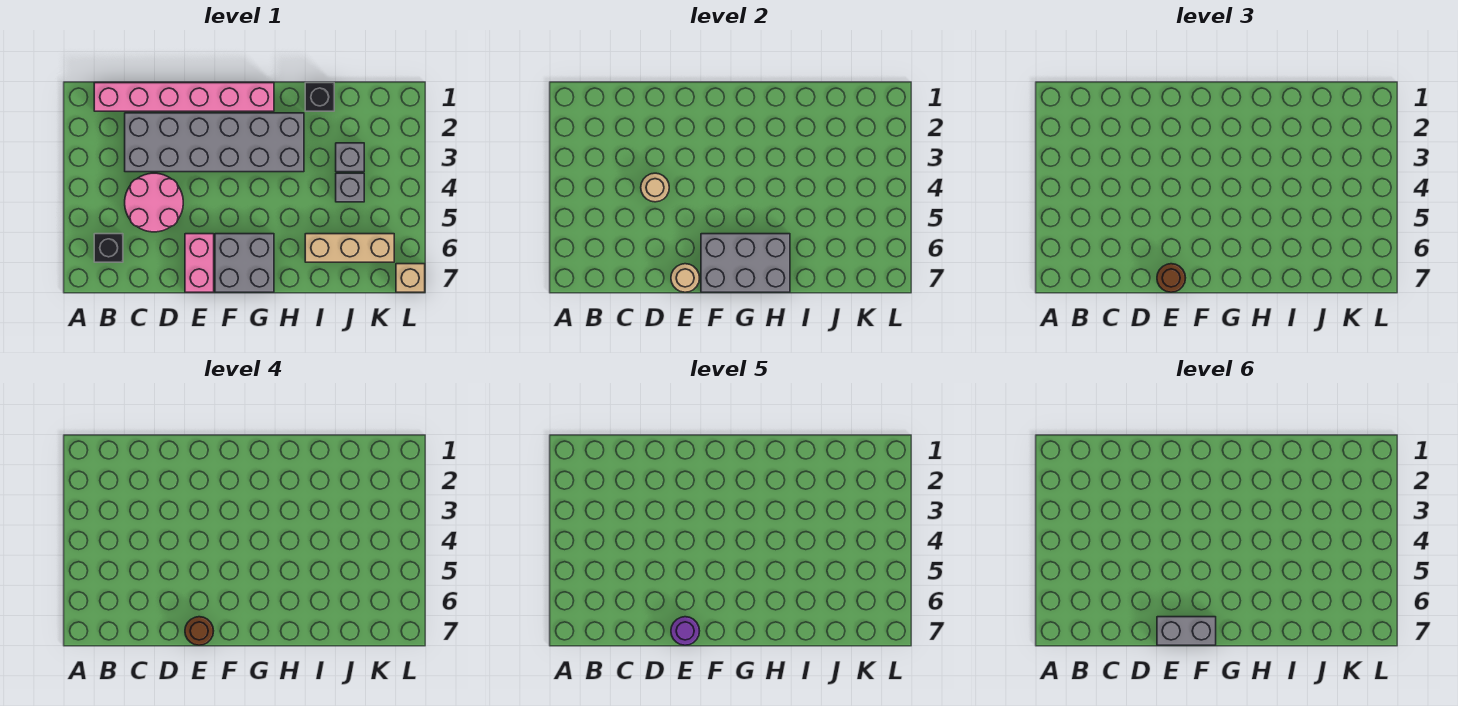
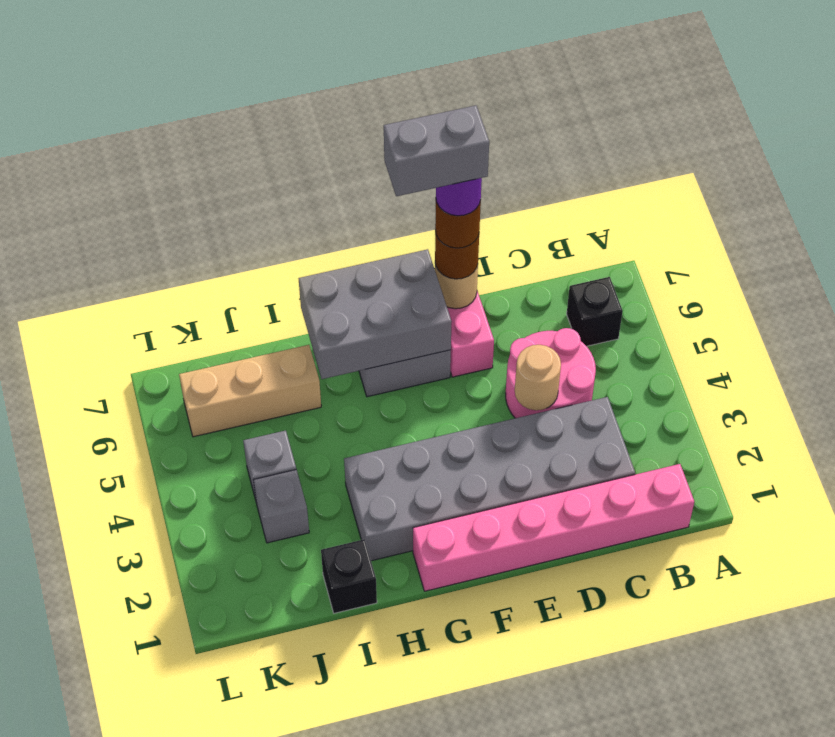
tan brick L7 level 1 -> none

